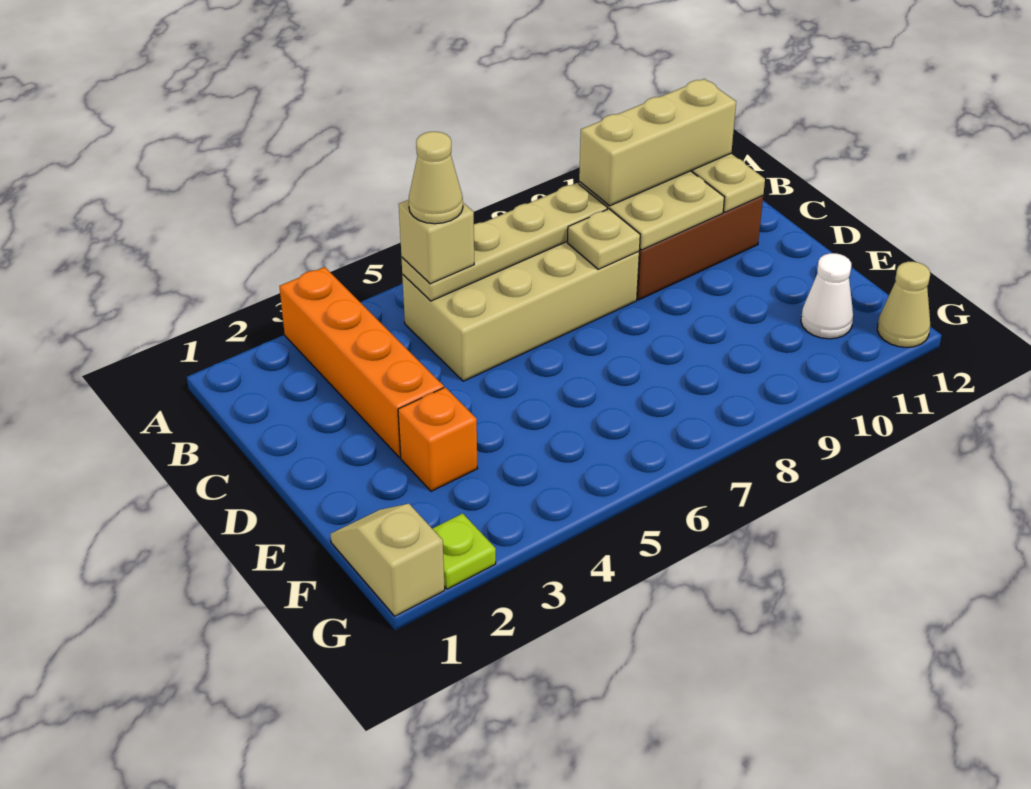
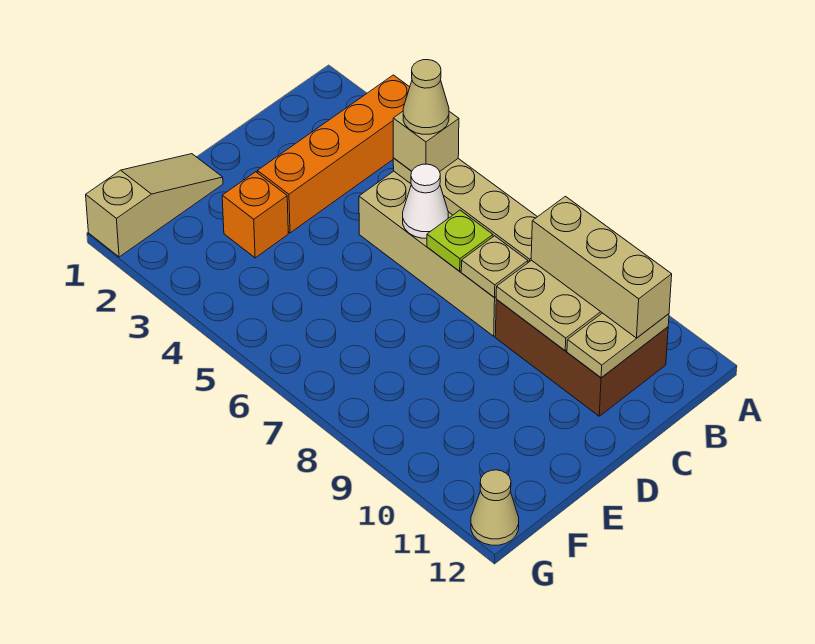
tan slope F1:G1 level 1 top G -> tan slope E1:G1 level 1 top G
white cone F11 level 1 -> white cone C6 level 2
lime plate G2 level 1 -> lime plate C7 level 2

